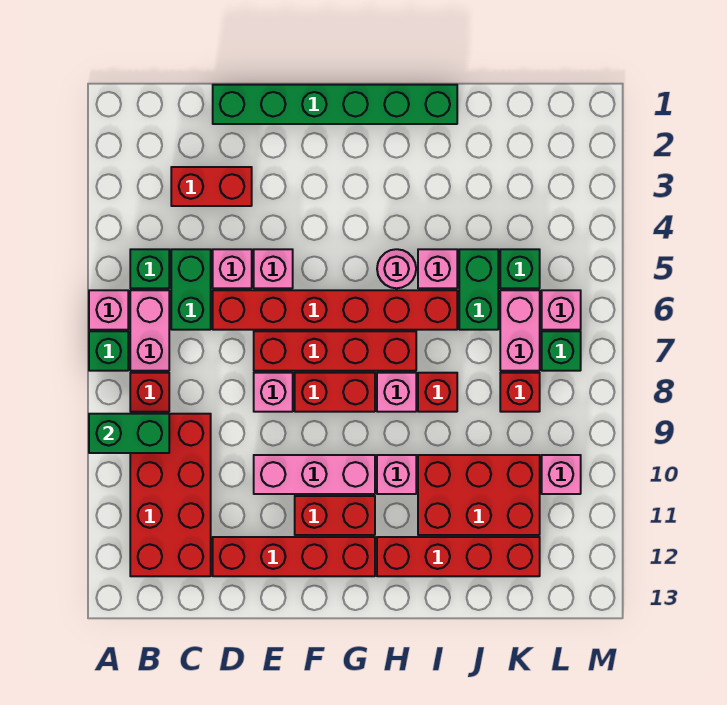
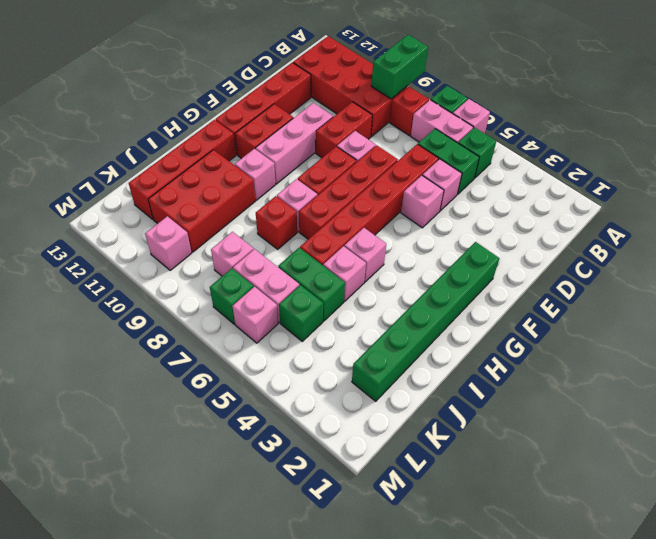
red brick C3:D3 level 1 -> red brick D9:E9 level 1
green brick D1:I1 level 1 -> green brick F2:K2 level 1
pink round brick H5 level 1 -> pink brick H5 level 1
red brick K8 level 1 -> pink brick K8 level 1

